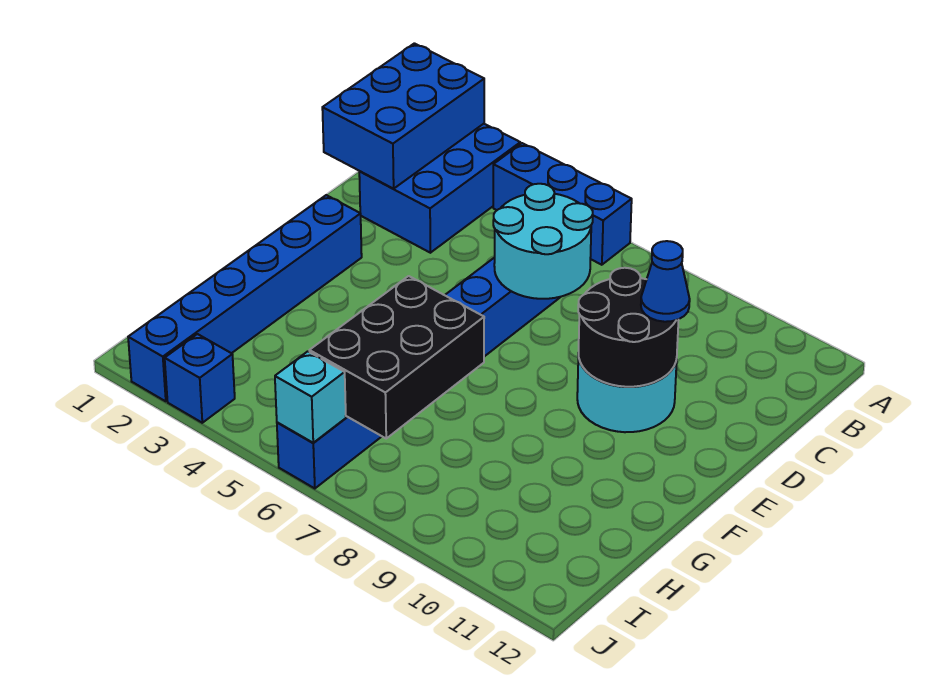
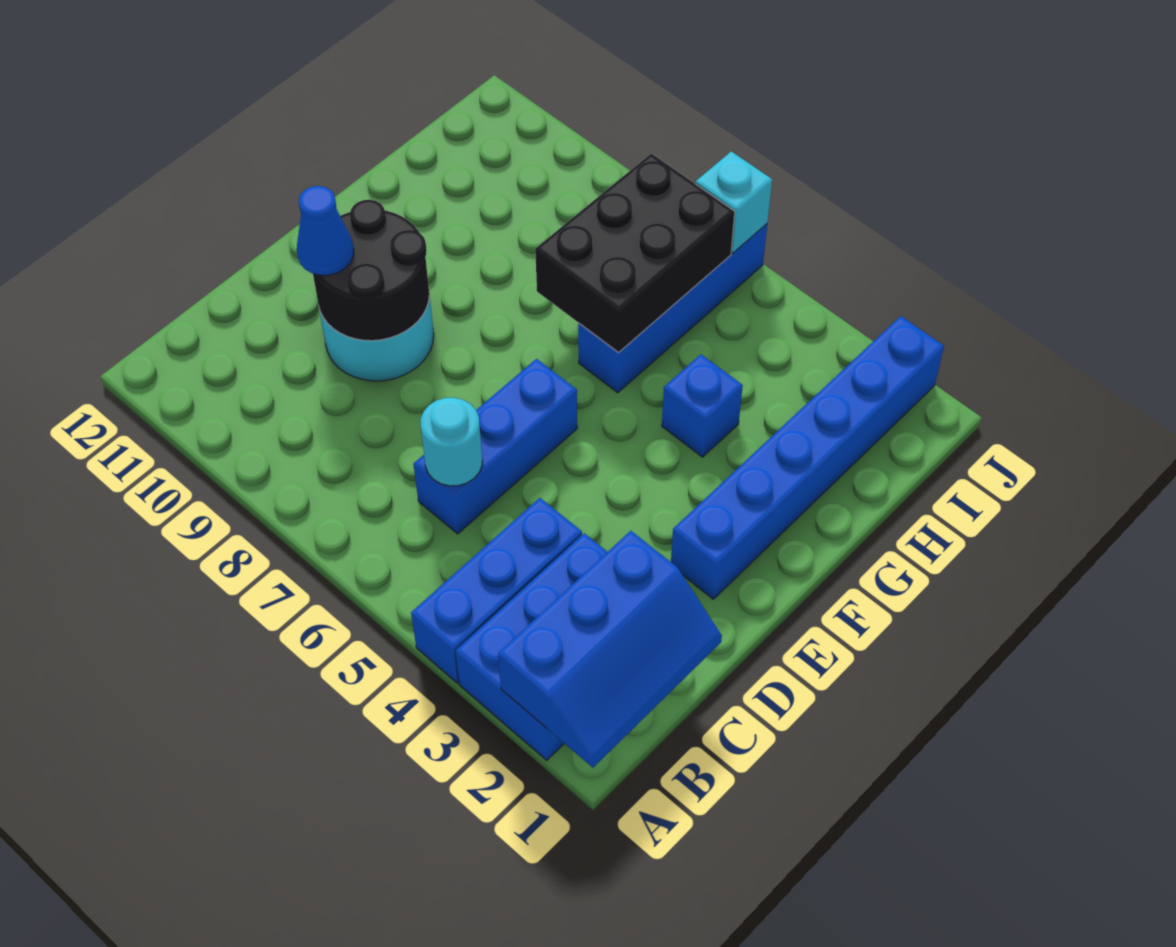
blue brick A1:C2 level 2 -> blue slope A1:C2 level 2 top 2
blue brick A4:A6 level 1 -> blue brick A4:C4 level 1
cyan round brick C6:D7 level 2 -> cyan round brick C6 level 2
blue brick J3 level 1 -> blue brick G4 level 1

